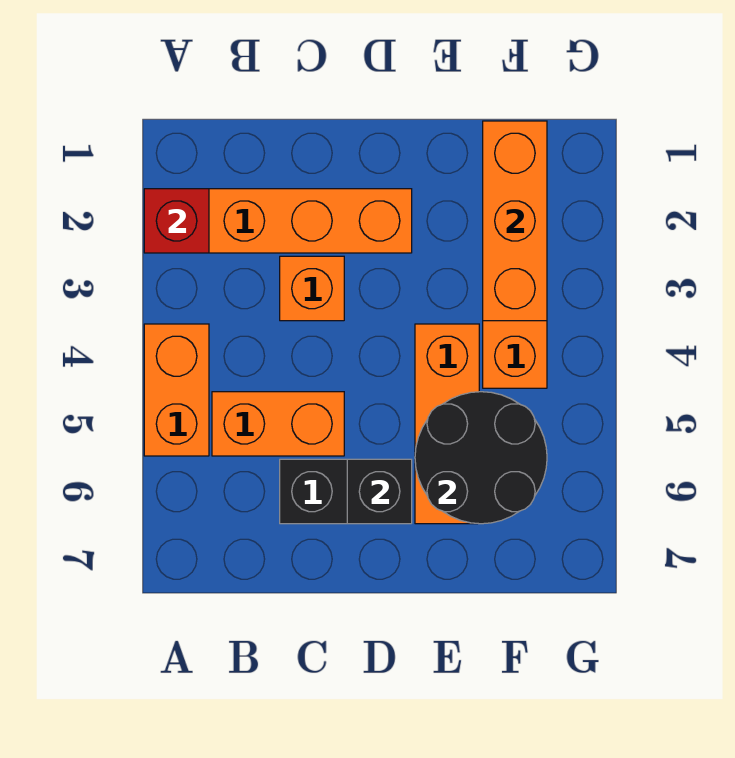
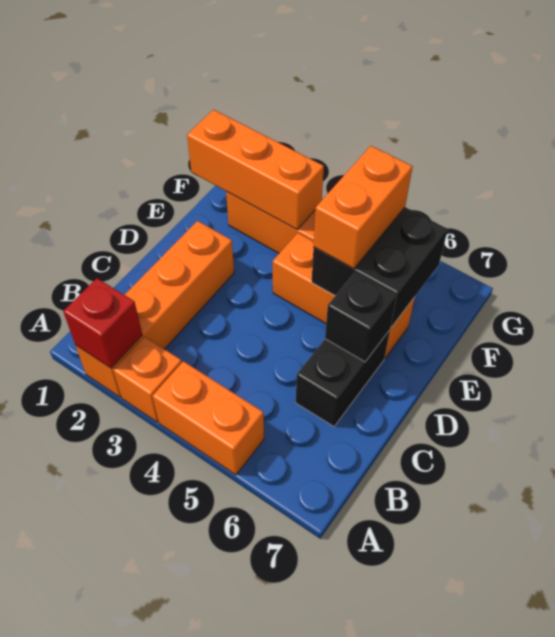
orange brick B5:C5 level 1 -> orange brick E5:F5 level 3
orange brick C3 level 1 -> orange brick A3 level 1
black round brick E5:F6 level 2 -> black brick E5:F6 level 2

